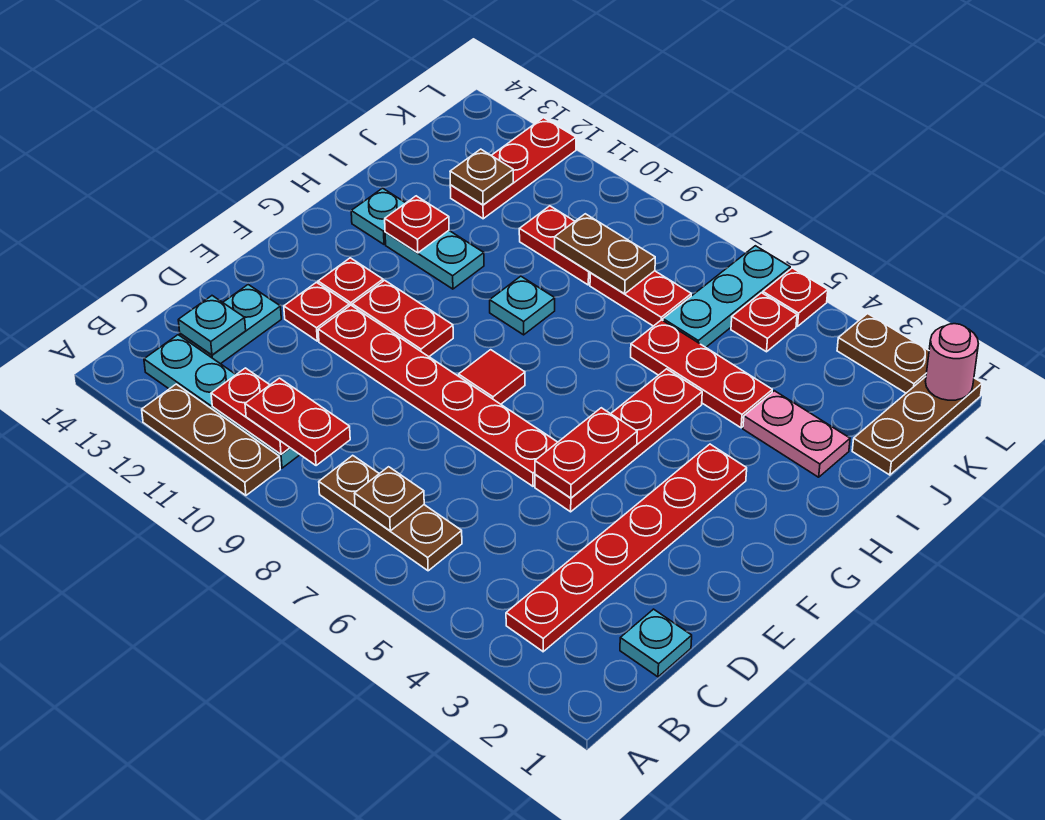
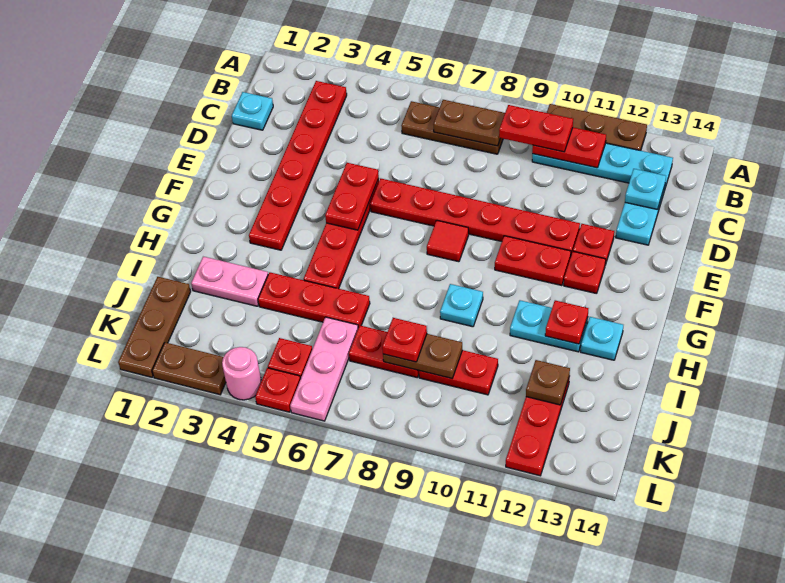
brown plate B7 level 2 -> brown plate B7:B8 level 2
cyan plate J6:L6 level 1 -> pink plate J6:L6 level 1
none -> red plate J8 level 3
pink round brick L1 level 2 -> pink round brick L4 level 1

